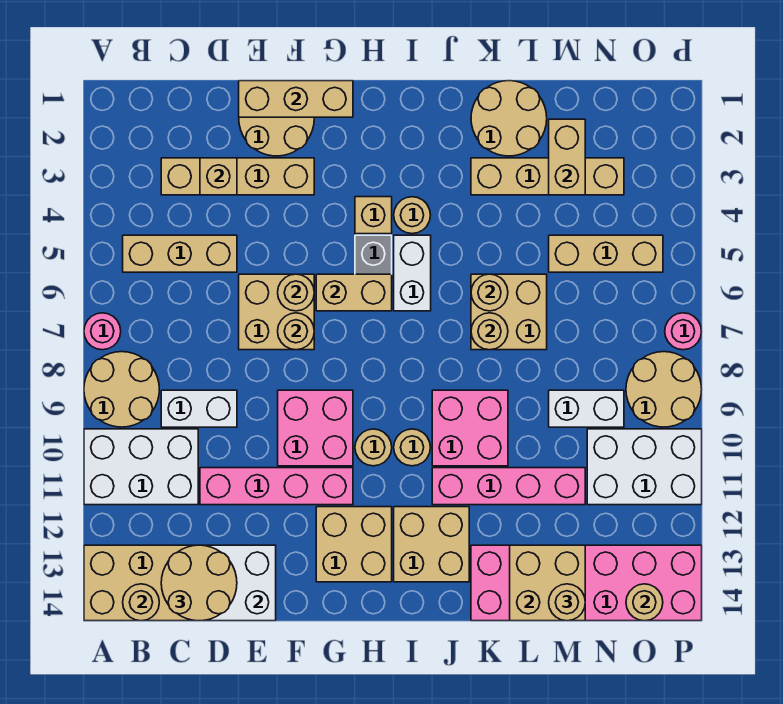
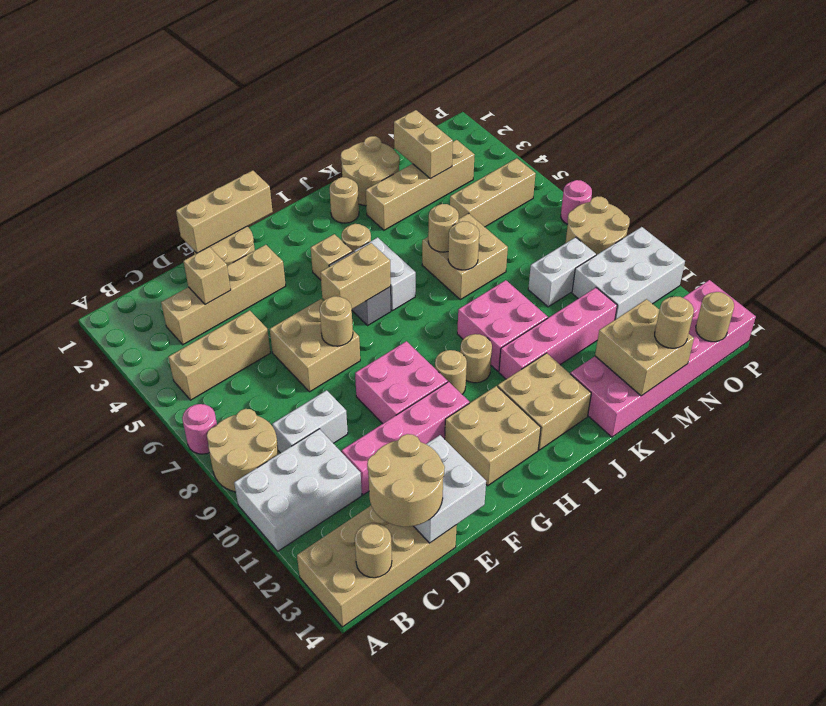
tan round brick F6 level 2 -> tan round brick J2 level 1

